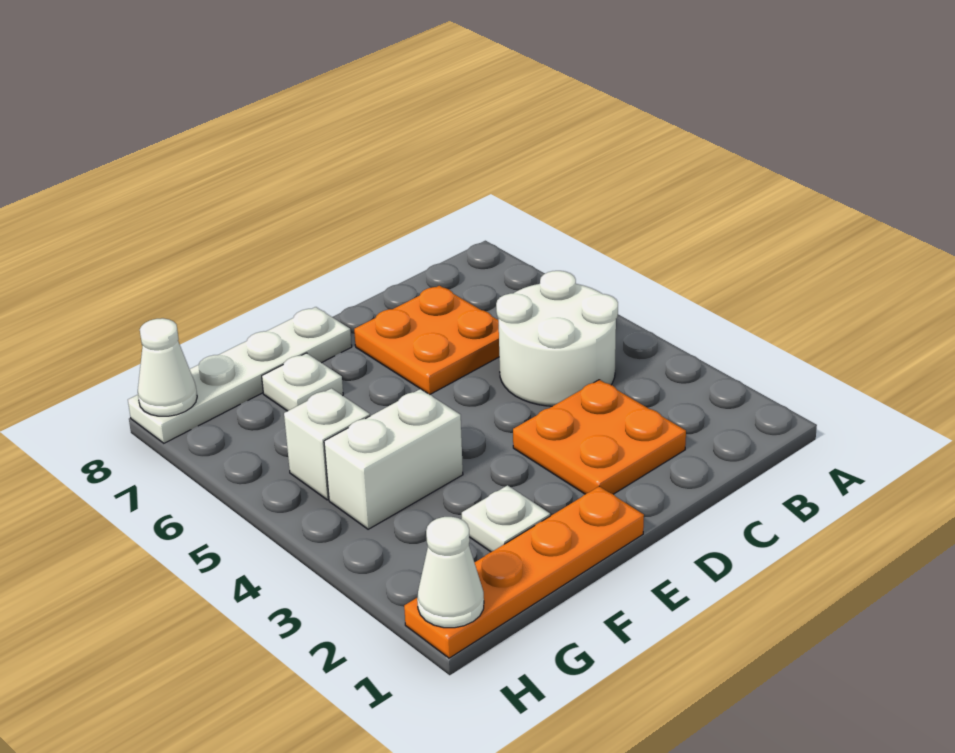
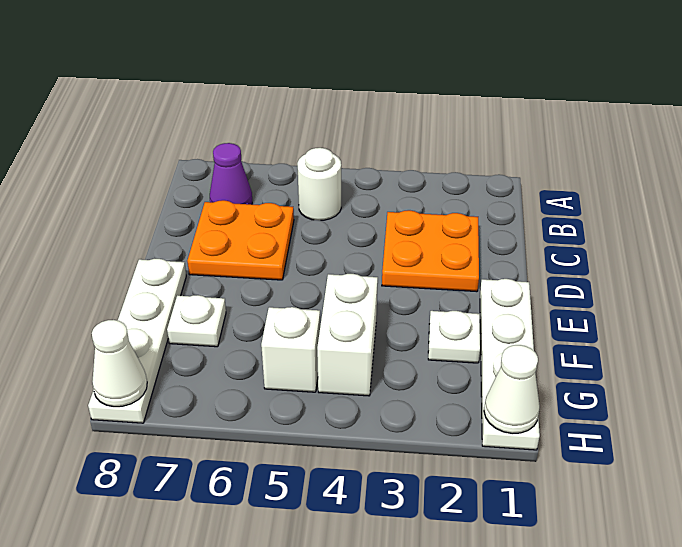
white round brick B4:C5 level 1 -> white round brick B5 level 1
none -> purple cone B7 level 1
orange plate E1:H1 level 1 -> white plate E1:H1 level 1

